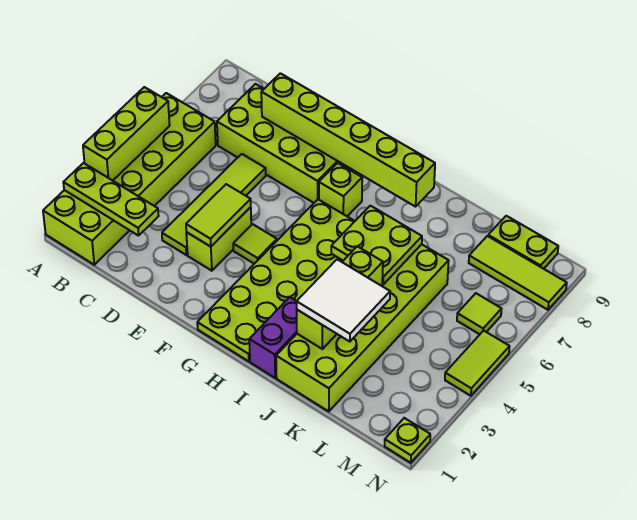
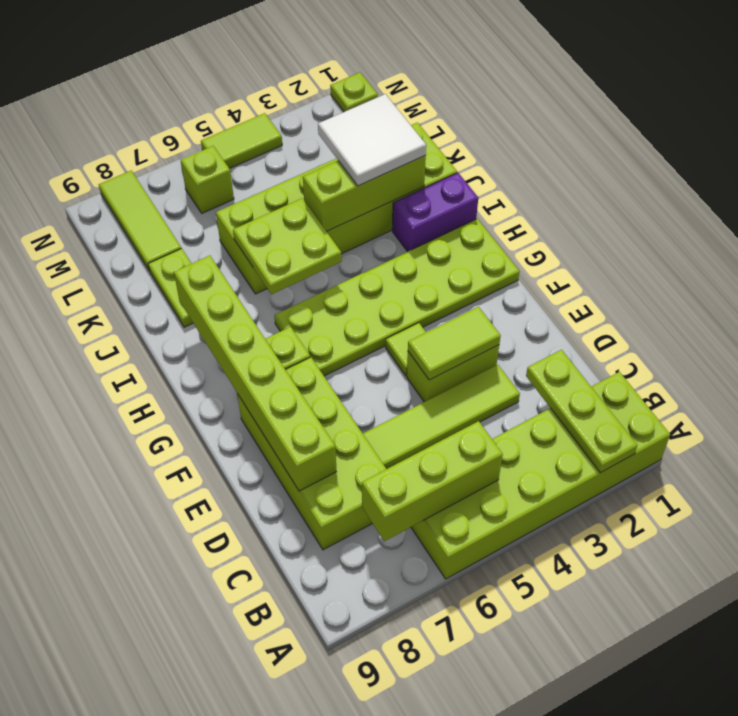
lime brick A3:A5 level 2 -> lime brick B5:B7 level 2
lime plate L9:M9 level 1 -> lime plate J8:K8 level 1
lime tile M6 level 1 -> lime brick M6 level 1

